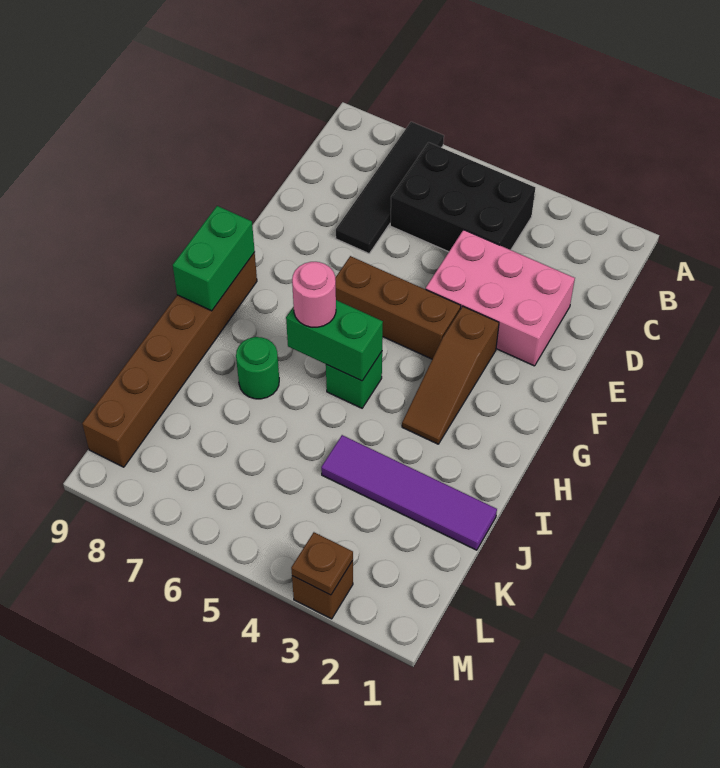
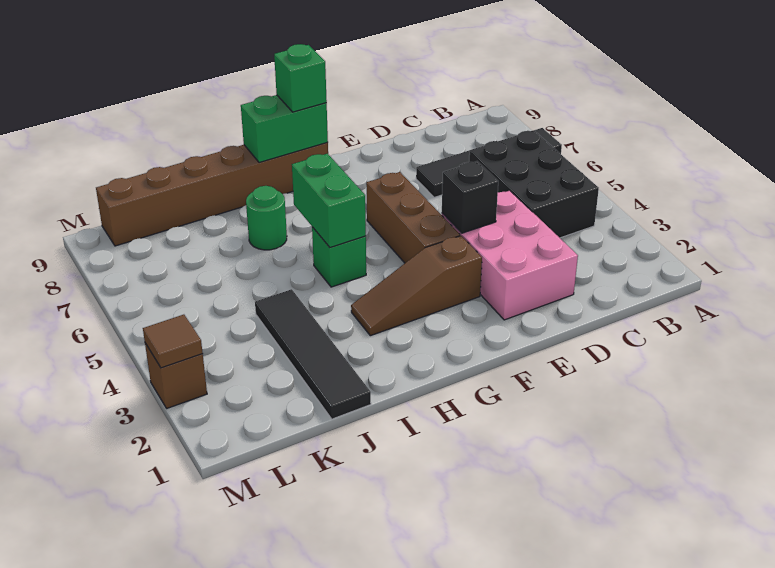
none -> black brick E4 level 2
none -> green brick G9 level 3
pink round brick H6 level 3 -> none
purple tile J1:J4 level 1 -> black tile J1:J4 level 1
brown plate M3 level 2 -> brown tile M3 level 2

